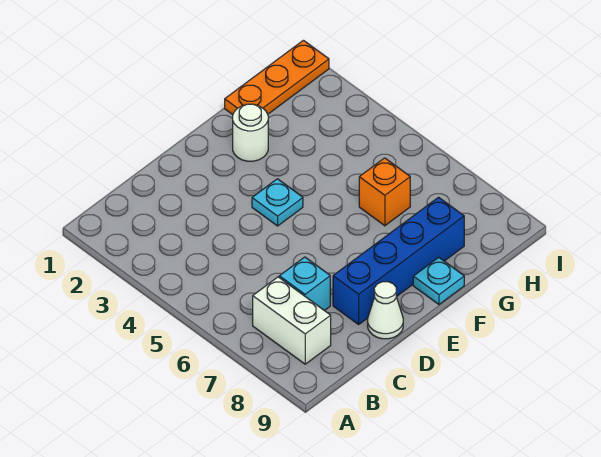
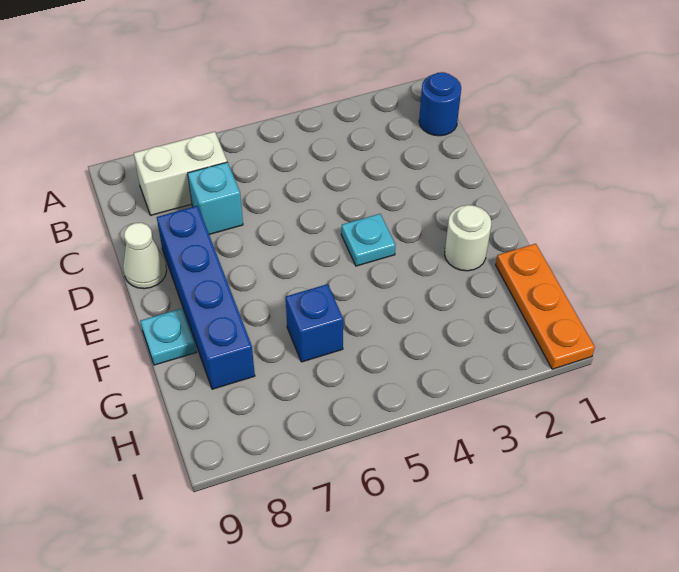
none -> blue round brick B1 level 1
orange brick G6 level 1 -> blue brick G6 level 1

